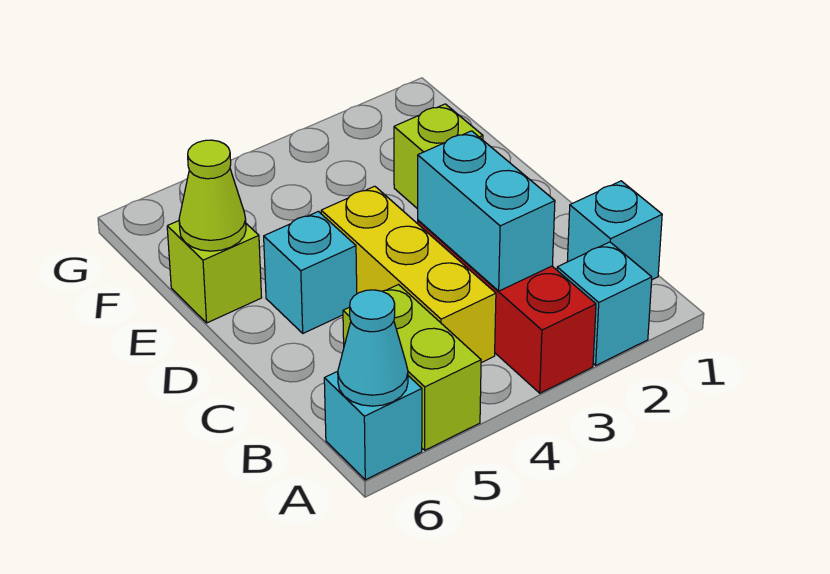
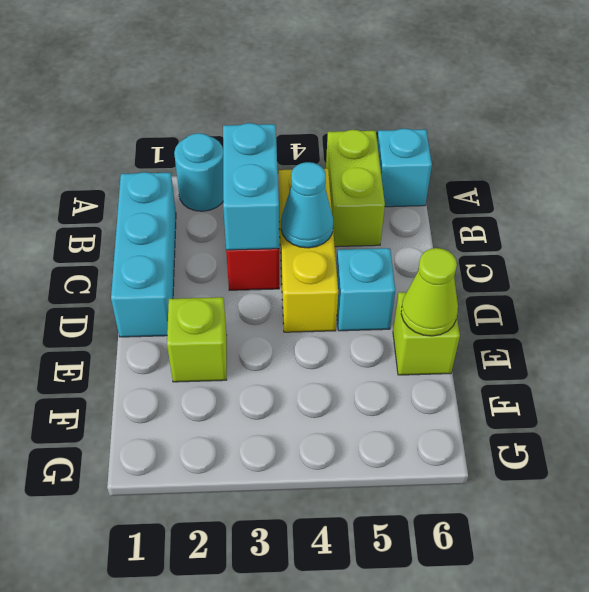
cyan brick A2 level 1 -> cyan round brick A2 level 1
cyan cone A6 level 2 -> cyan cone C4 level 2
cyan brick B1 level 1 -> cyan brick B1:D1 level 1

